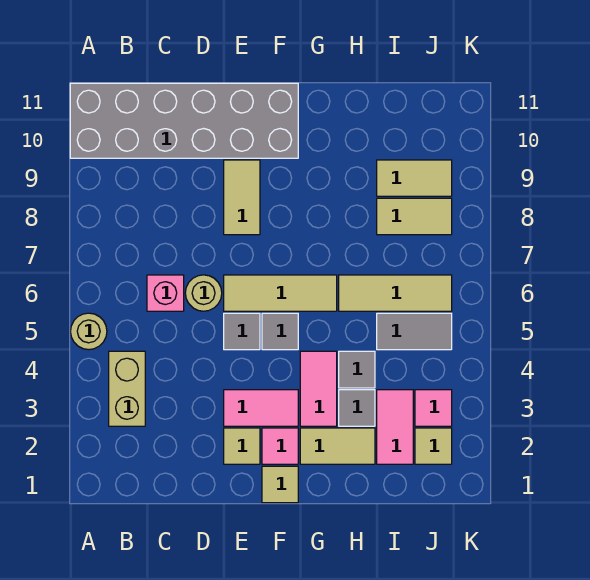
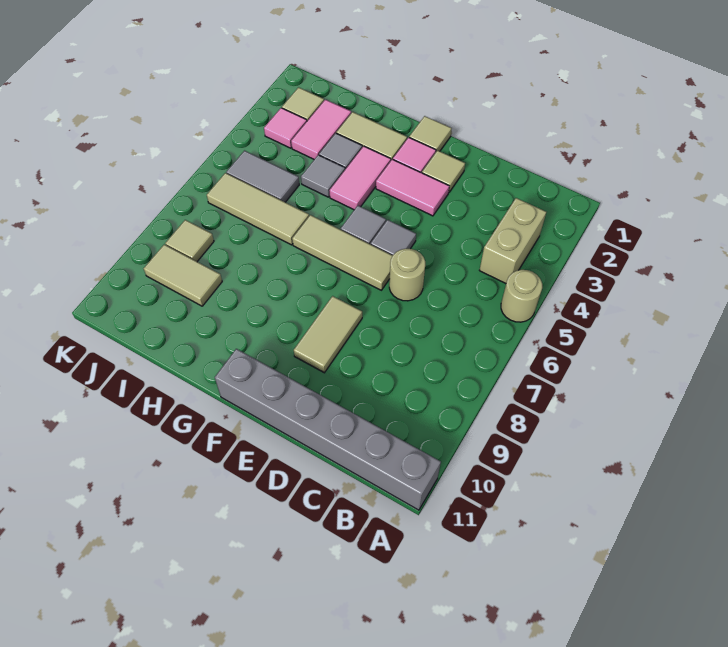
grey brick A10:F11 level 1 -> grey brick A11:F11 level 1
pink brick C6 level 1 -> none
tan tile I8:J8 level 1 -> tan tile J8 level 1

